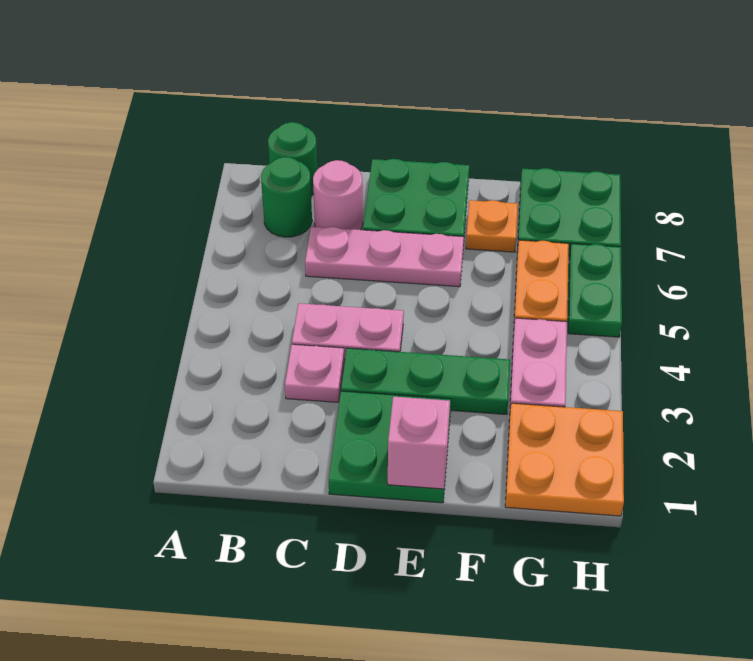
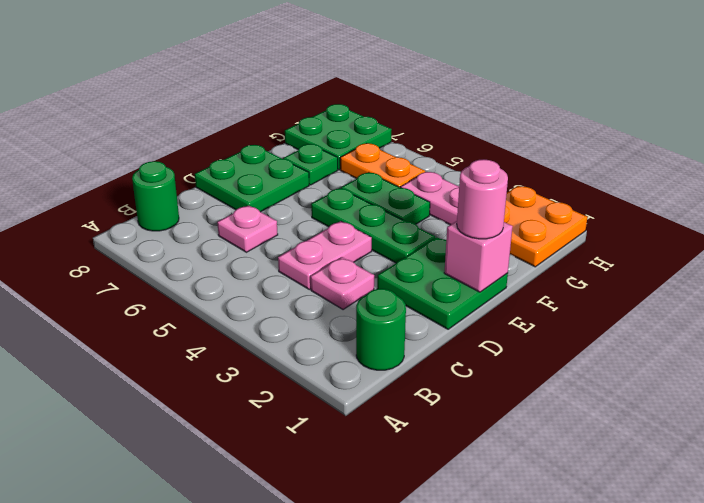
green round brick B7 level 1 -> green round brick B1 level 1
pink plate C6:E6 level 1 -> pink plate C6 level 1
pink round brick C7 level 1 -> pink round brick E1 level 3
green plate D3:F3 level 1 -> green plate E3:E5 level 1
orange plate F7 level 1 -> green plate F7 level 1
green plate H5:H6 level 1 -> green plate F4:F5 level 1

